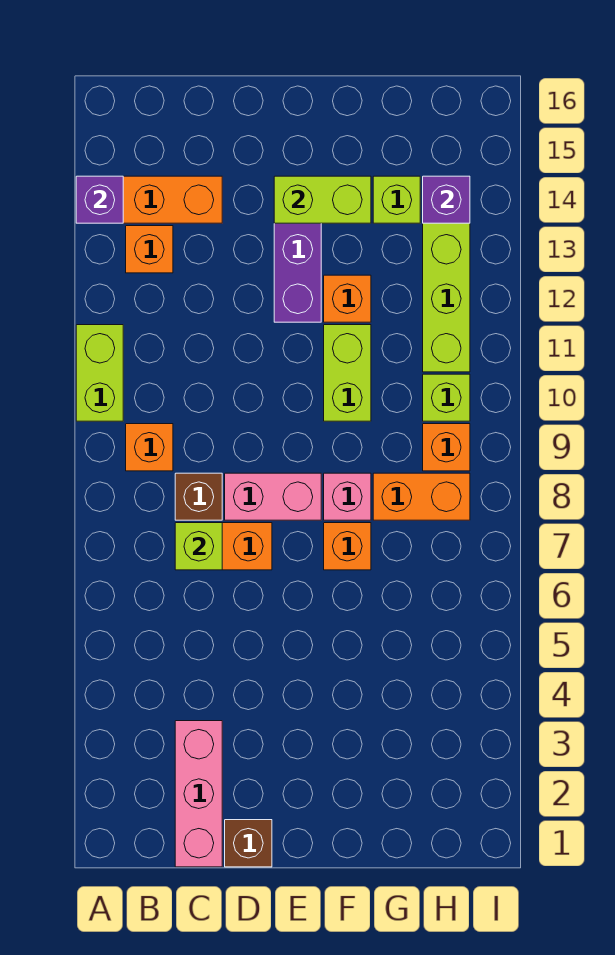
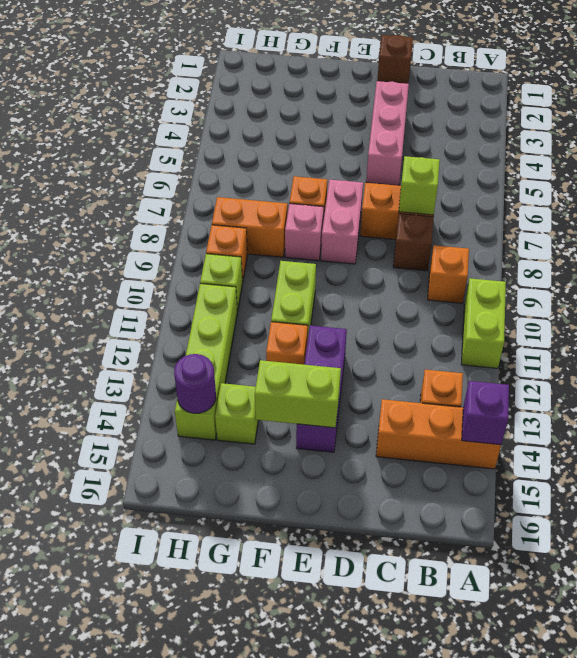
pink brick C1:C3 level 1 -> pink brick D3:D5 level 1
pink brick D8:E8 level 1 -> pink brick E7:E8 level 1
purple brick H14 level 2 -> purple round brick H14 level 2

